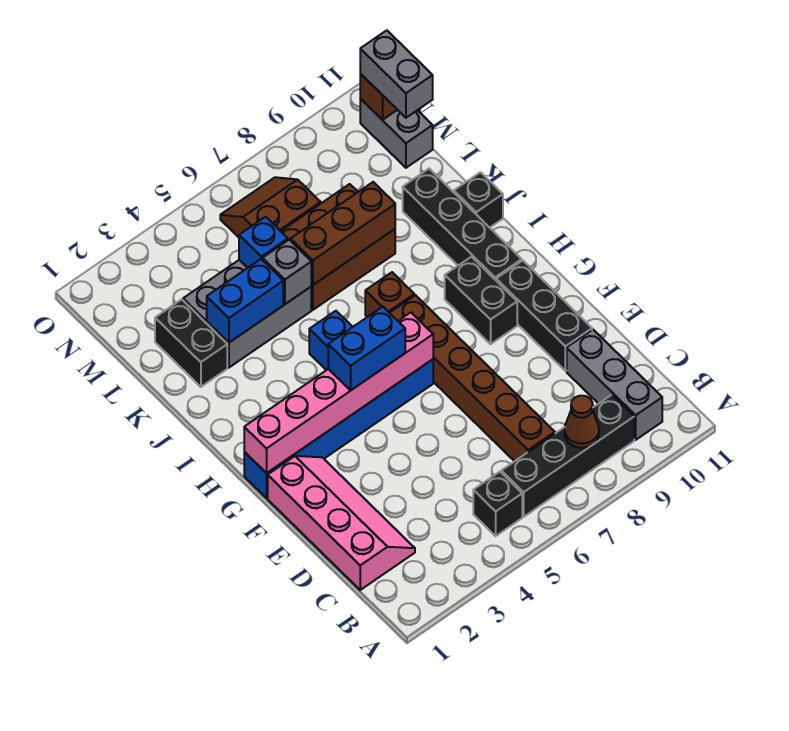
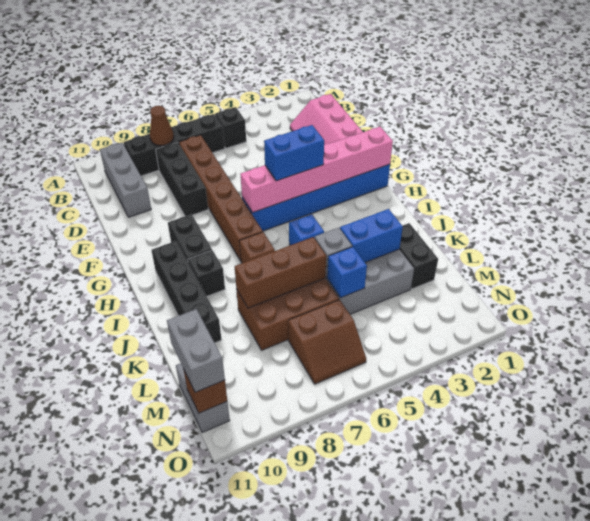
black brick E10:G10 level 1 -> black brick C8:E8 level 1
black brick J11 level 1 -> black brick I9 level 1

